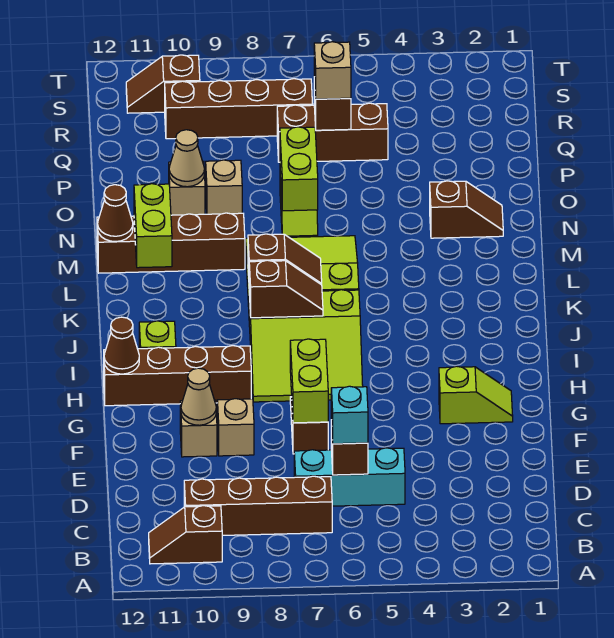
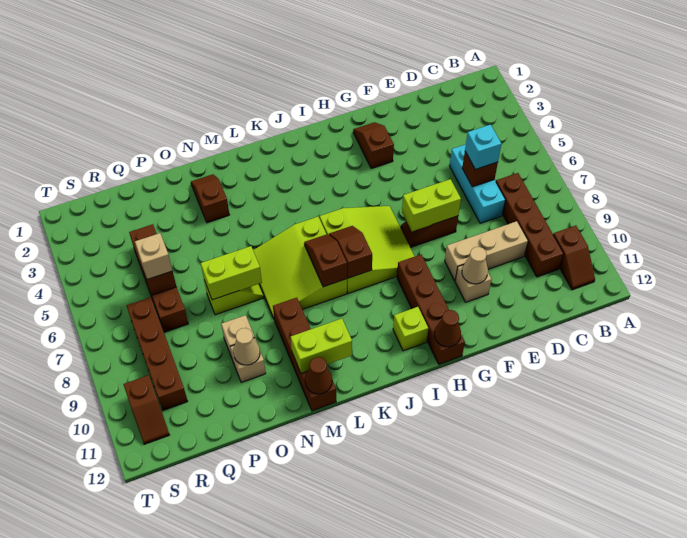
tan brick F9 level 1 -> tan brick D9:F9 level 1
lime slope G2:G3 level 1 top 3 -> brown slope G2:G3 level 1 top 3
brown brick Q5:Q7 level 1 -> brown brick Q4:Q7 level 1

